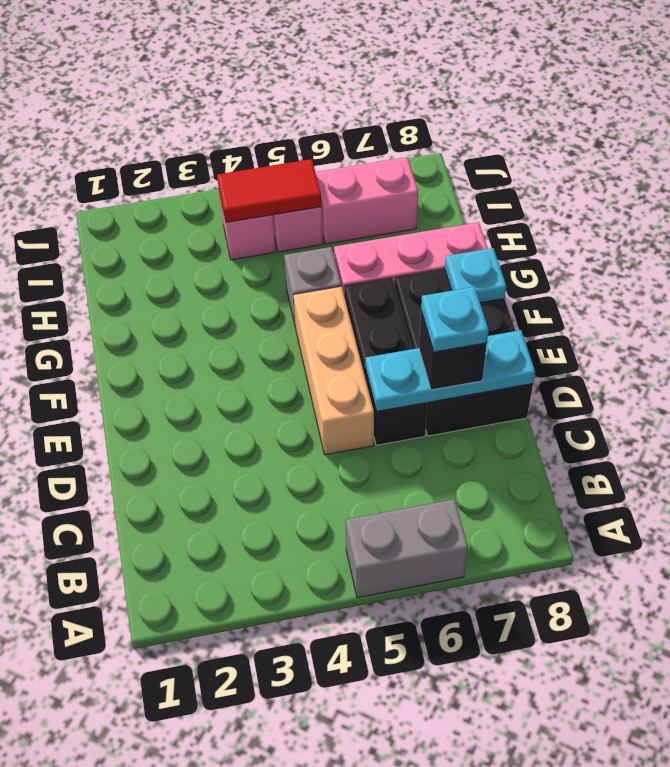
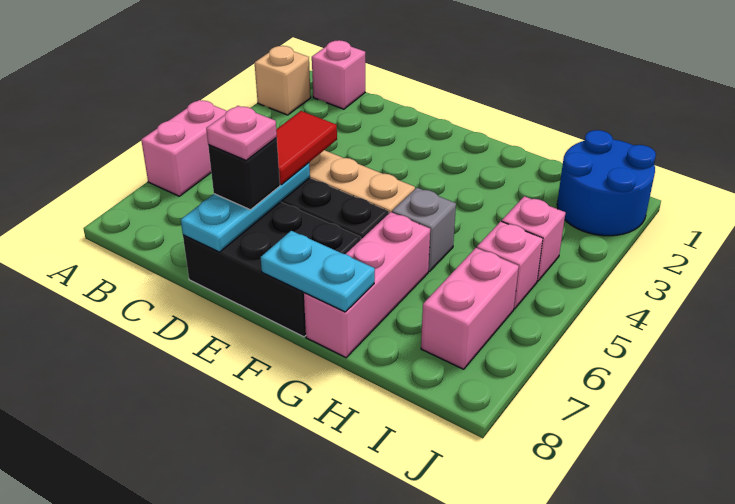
none -> tan brick A2 level 1
grey brick A5:A6 level 1 -> pink brick A5:A6 level 1
none -> pink brick B1 level 1
cyan plate D7 level 4 -> pink plate D7 level 4
cyan plate F8 level 2 -> cyan plate F8:G8 level 2
none -> blue round brick I1:J2 level 1
red tile I4:I5 level 2 -> red tile D5:D6 level 3

